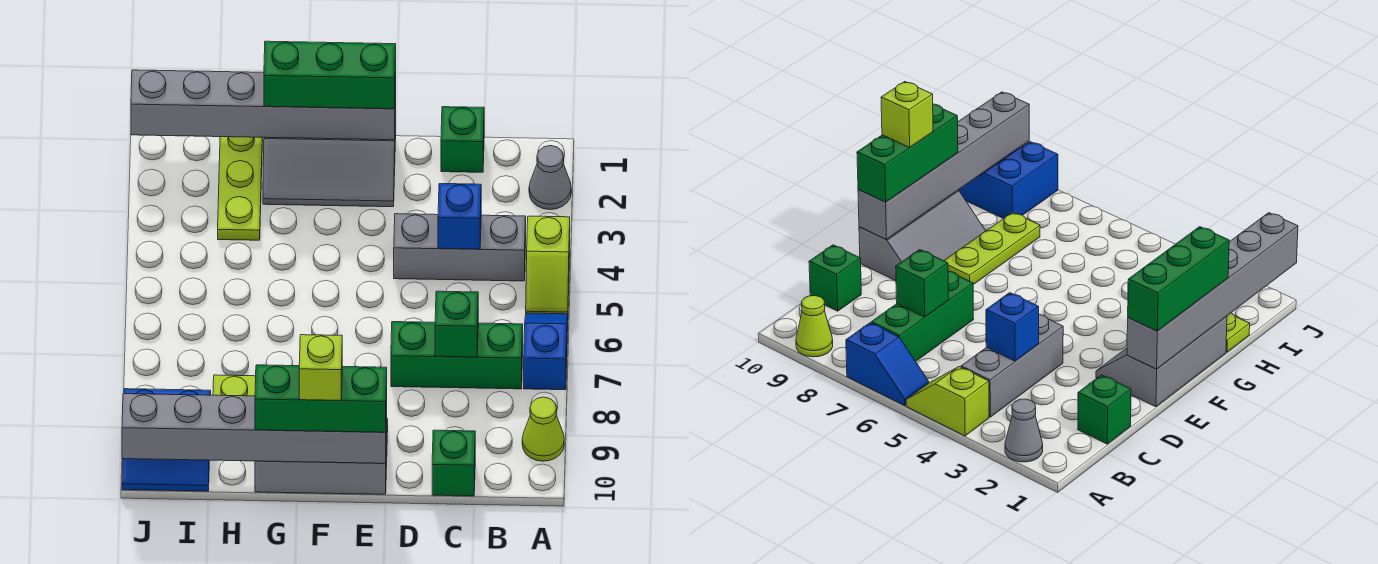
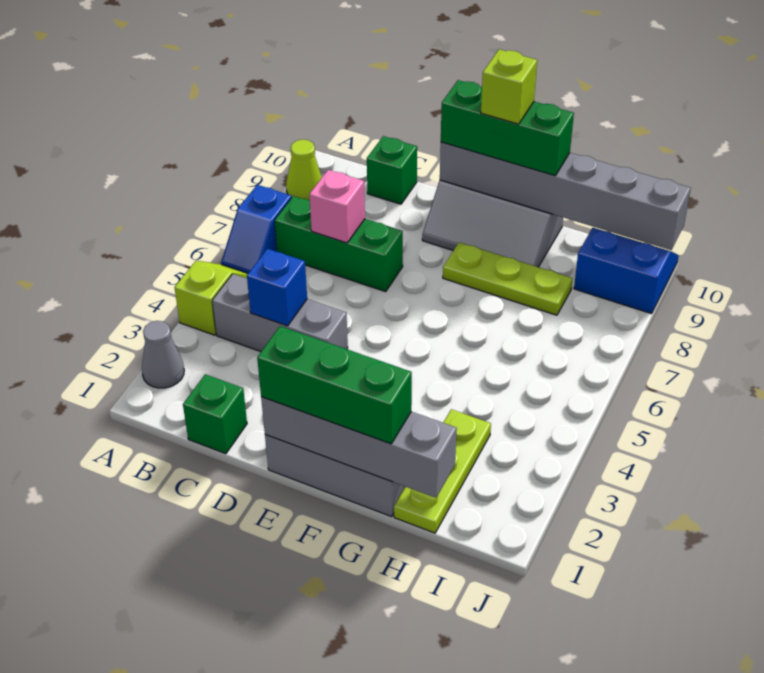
green brick C7 level 2 -> pink brick C7 level 2
grey brick E1:J1 level 2 -> grey brick E1:H1 level 2

